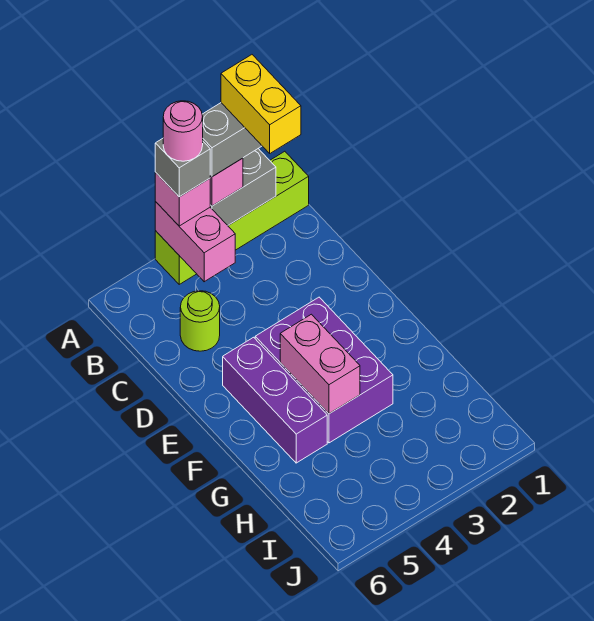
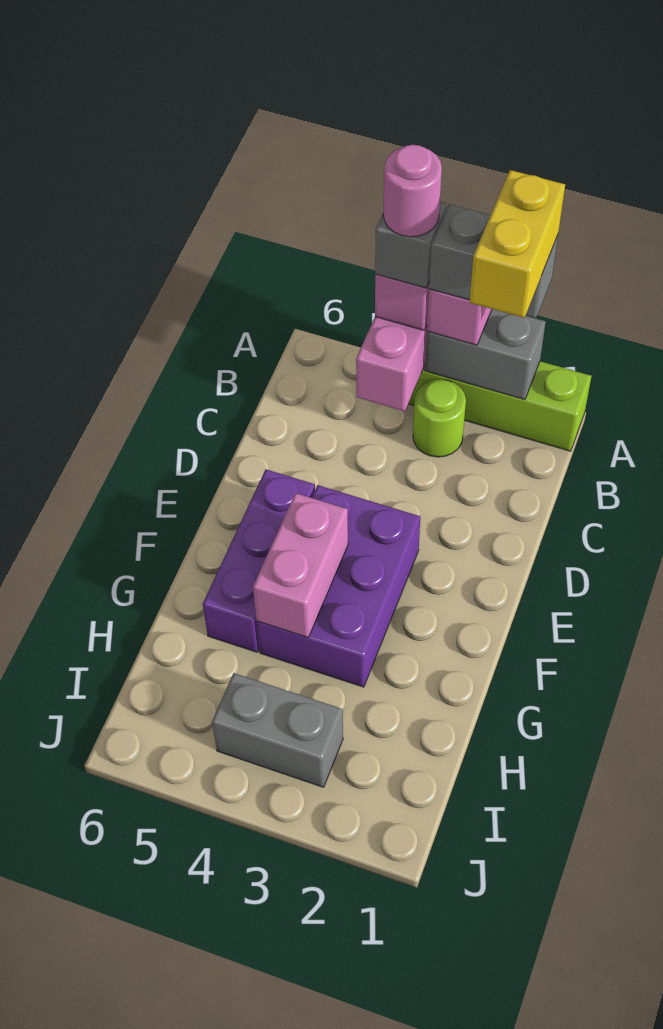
lime round brick C5 level 1 -> lime round brick B3 level 1
none -> grey brick I3:I4 level 1

